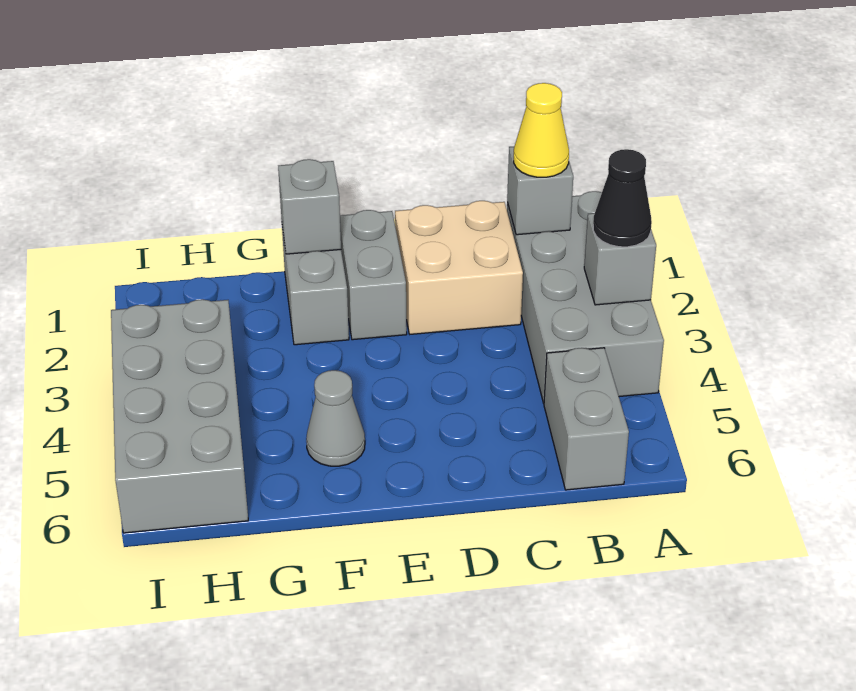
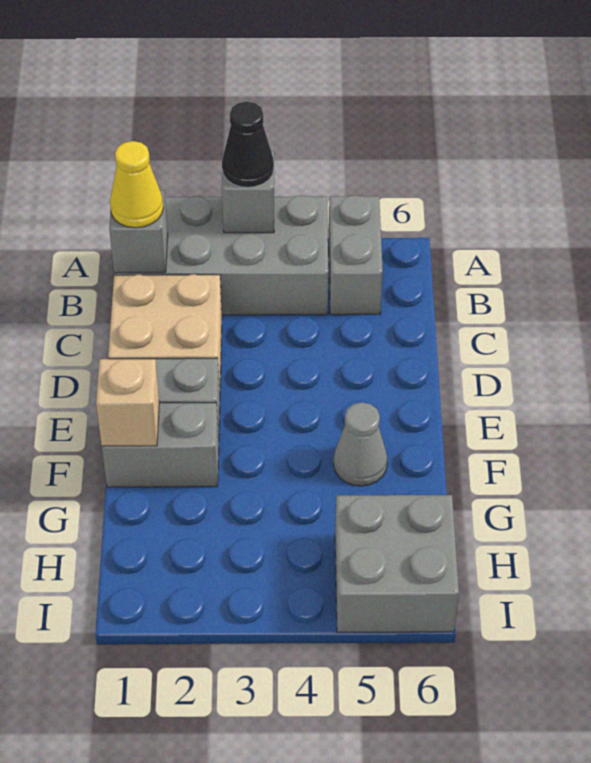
grey brick B5:B6 level 1 -> grey brick A5:B5 level 1
grey brick F1 level 2 -> tan brick F1 level 2
grey brick H3:I6 level 1 -> grey brick H5:I6 level 1

